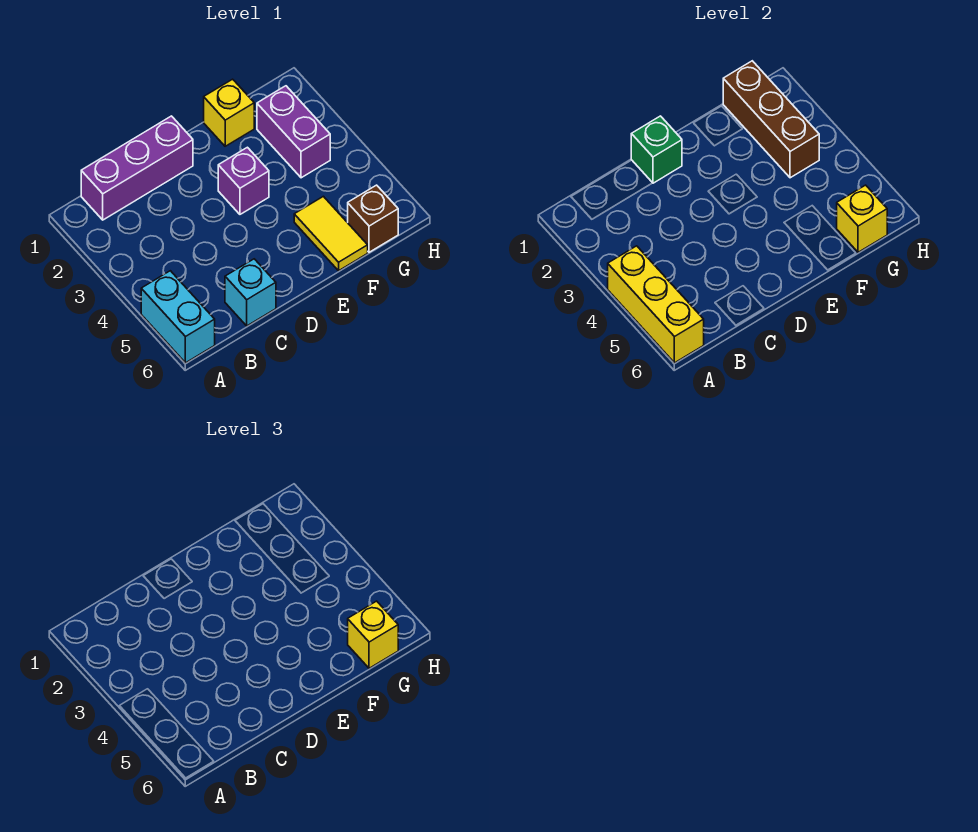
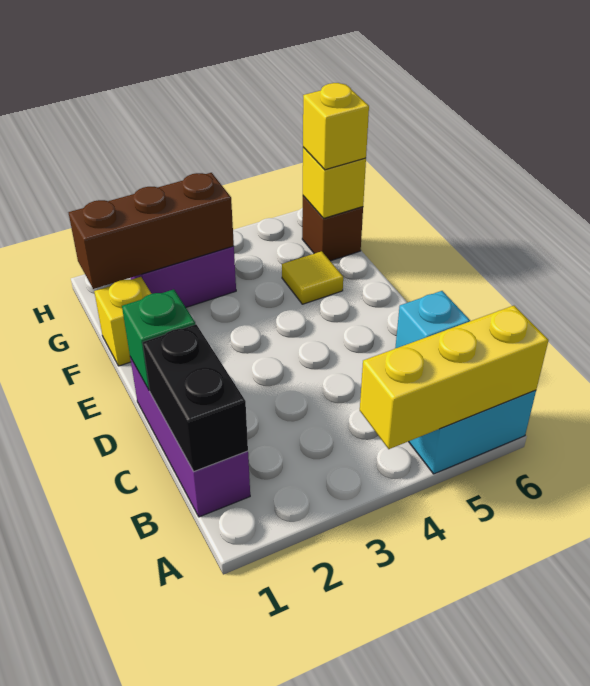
none -> black brick B1:C1 level 2
purple brick E3 level 1 -> none
yellow tile F5:F6 level 1 -> yellow tile F5 level 1

